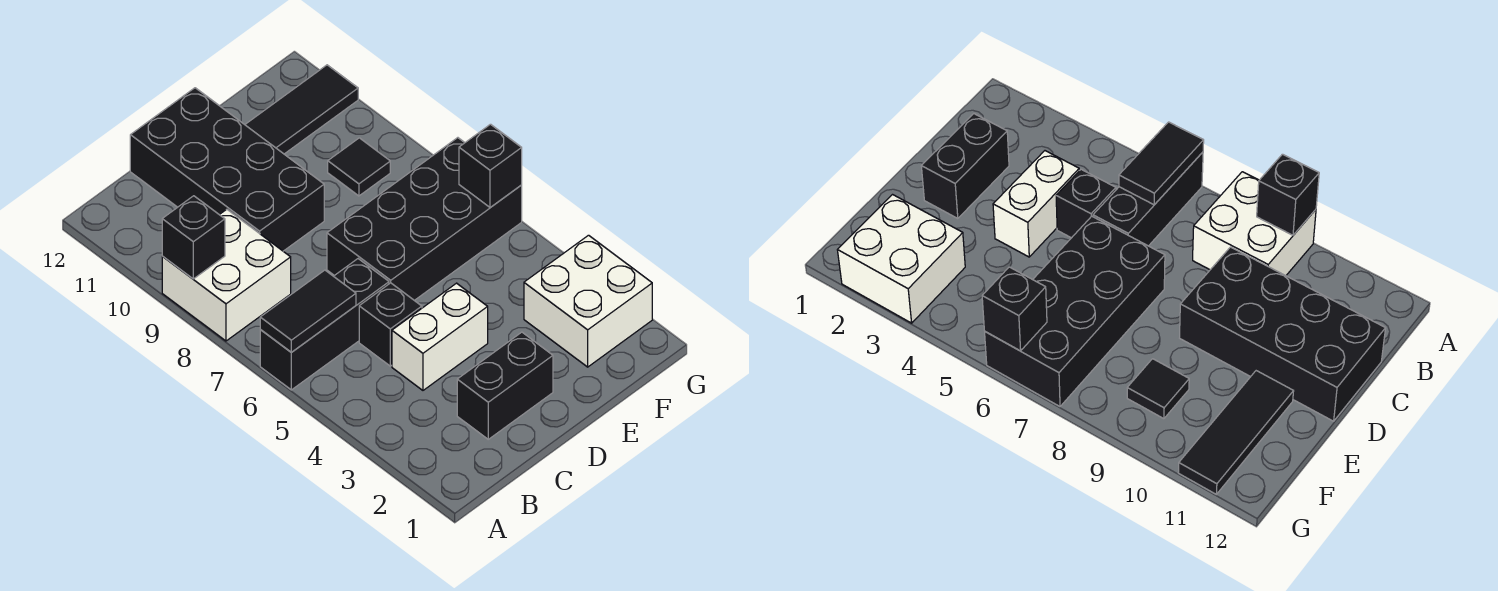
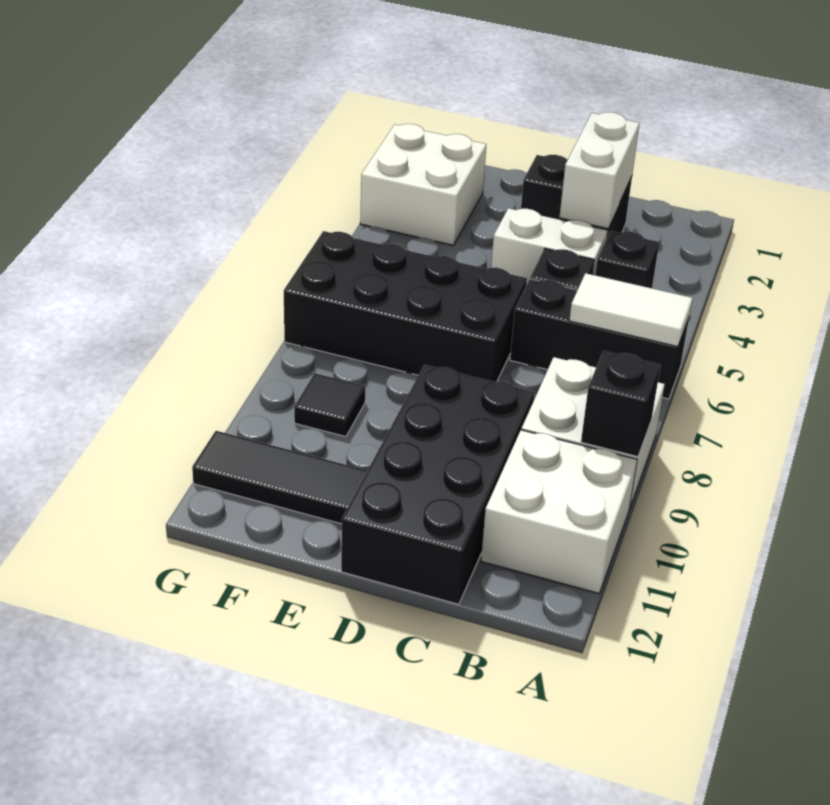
black tile A6:B6 level 2 -> white tile A6:B6 level 2
none -> white brick A10:B11 level 1
none -> white brick C2:C3 level 2
black brick G6 level 2 -> black brick B4 level 1

